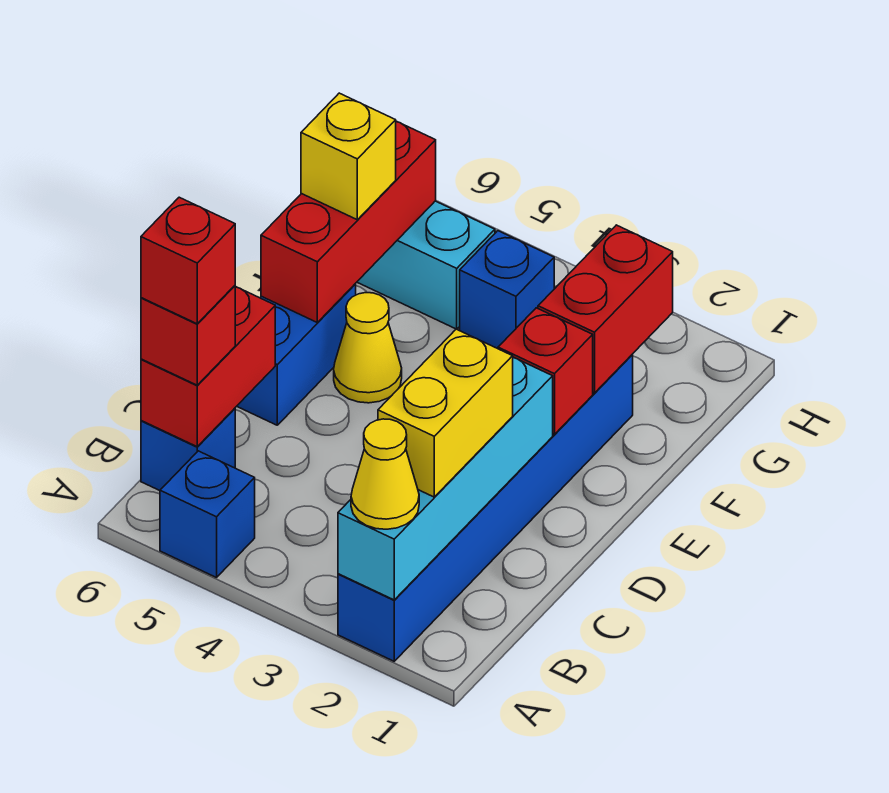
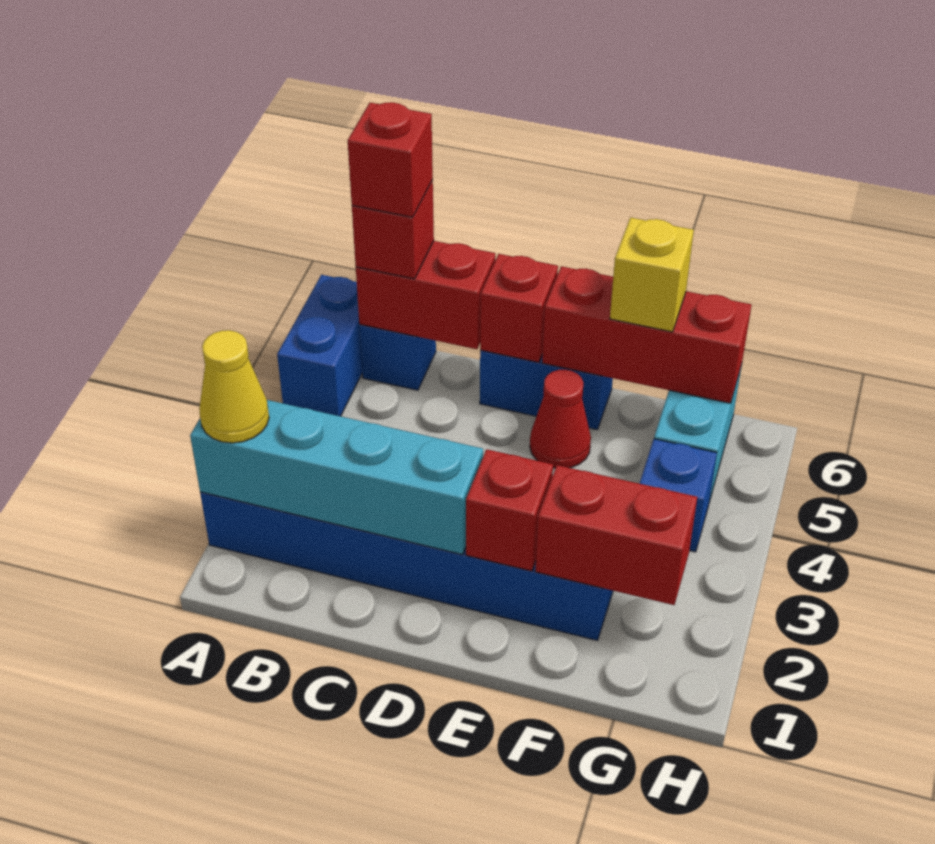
blue brick A5 level 1 -> blue brick A5:A6 level 1
yellow brick B2:C2 level 3 -> none
none -> red brick D6 level 2
yellow cone E5 level 1 -> red cone E5 level 1

